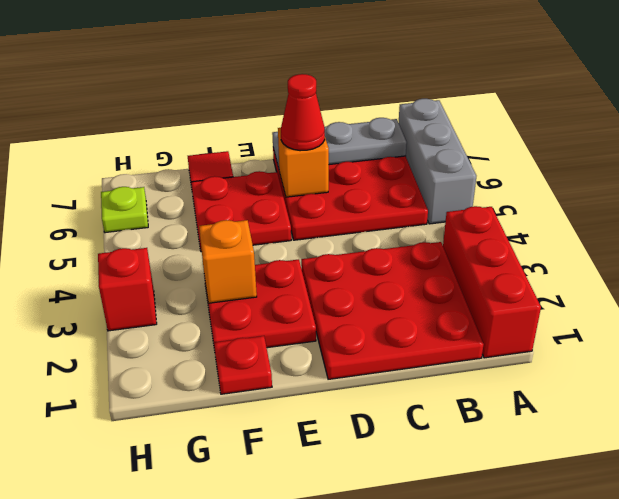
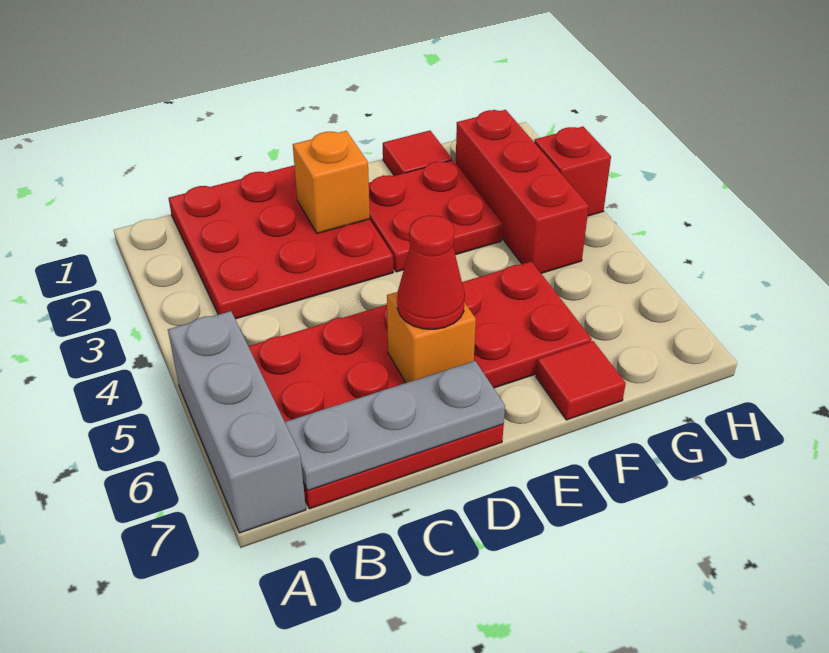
red brick A1:A3 level 1 -> red brick G2:G4 level 1
red plate F1 level 1 -> red tile F1 level 1
orange brick F3 level 2 -> orange brick D2 level 2
lime plate H6 level 1 -> none

